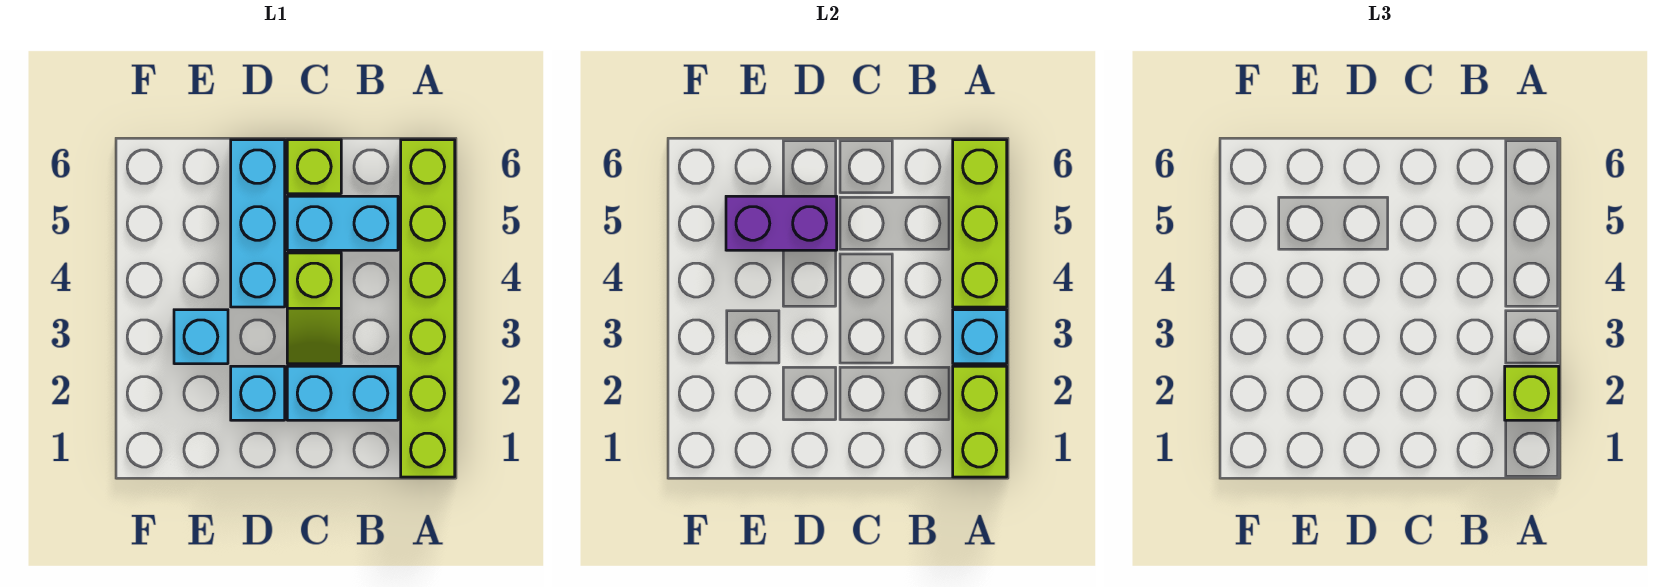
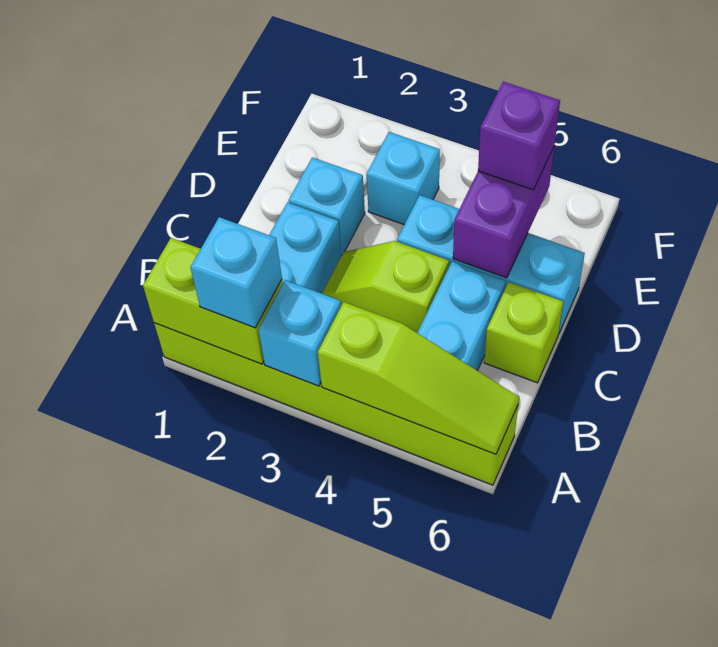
lime brick A2 level 3 -> cyan brick A2 level 3
lime brick A4:A6 level 2 -> lime slope A4:A6 level 2 top 4
none -> purple brick E5 level 3

